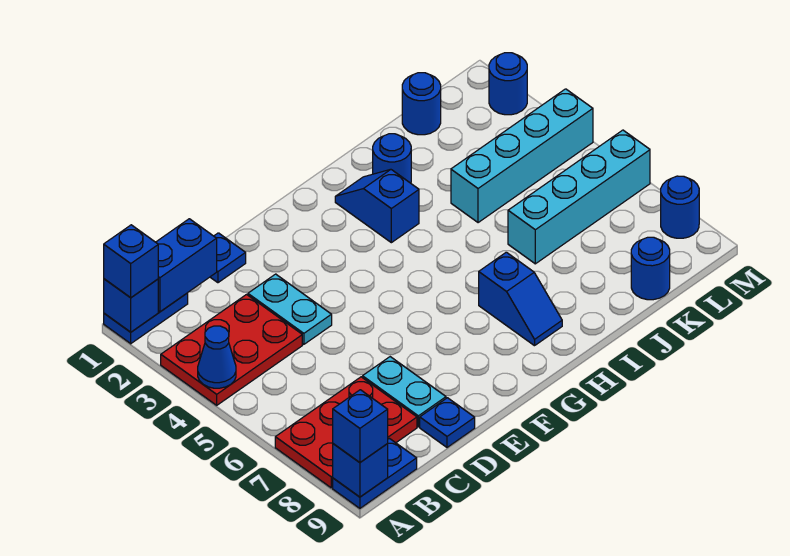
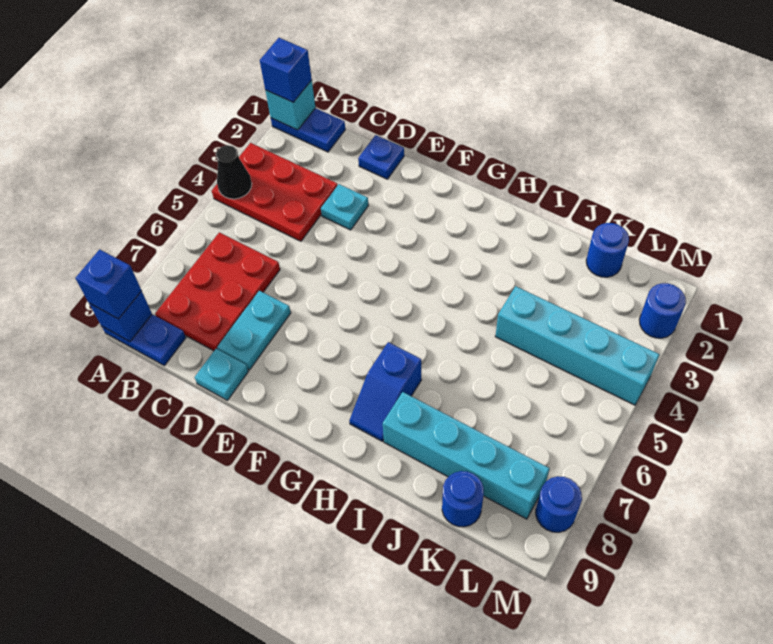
blue brick A1 level 2 -> cyan brick A1 level 2
blue cone A4 level 2 -> black cone A4 level 2
red plate A7:C8 level 1 -> red plate B6:C8 level 1
blue brick B1:C1 level 2 -> none
cyan plate D3:D4 level 1 -> cyan plate D3 level 1
blue plate D9 level 1 -> cyan plate D9 level 1
blue slope H2:H3 level 1 top 3 -> none
blue round brick I2 level 1 -> none
cyan brick J6:M6 level 1 -> cyan brick I8:L8 level 1

